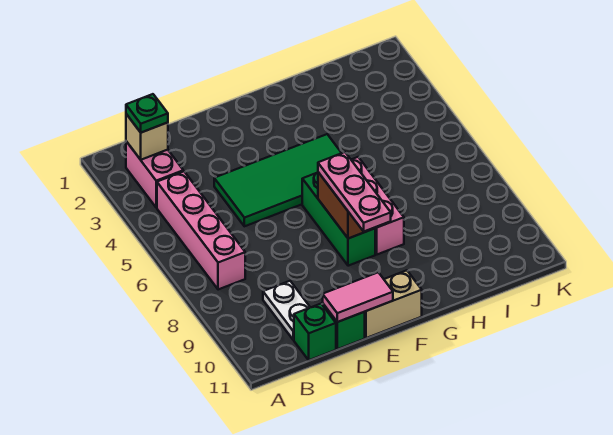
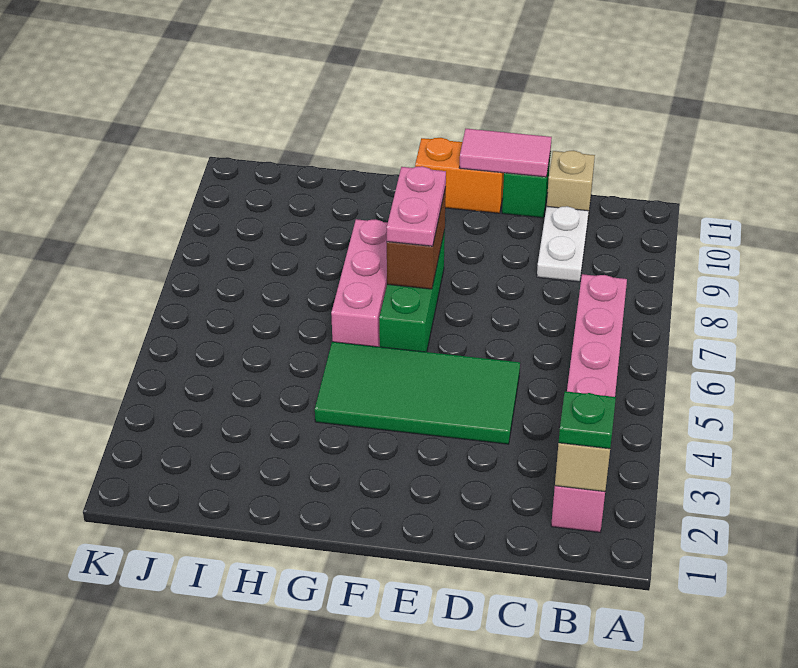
green brick C11 level 1 -> tan brick C11 level 1
tan brick E11:F11 level 1 -> orange brick E11:F11 level 1
pink plate F7:F9 level 3 -> pink plate F7:F8 level 3

